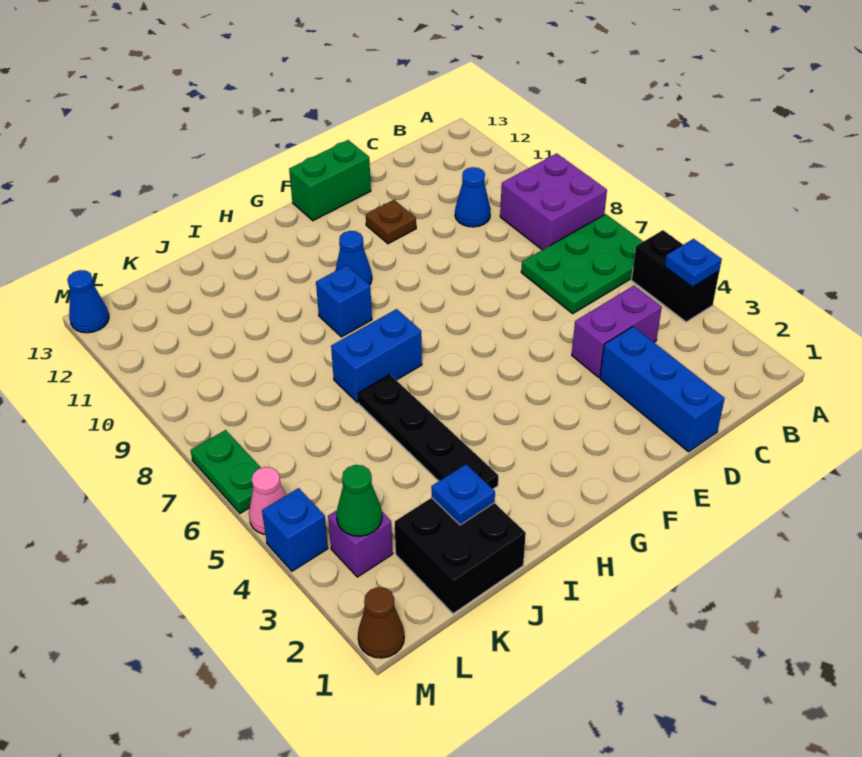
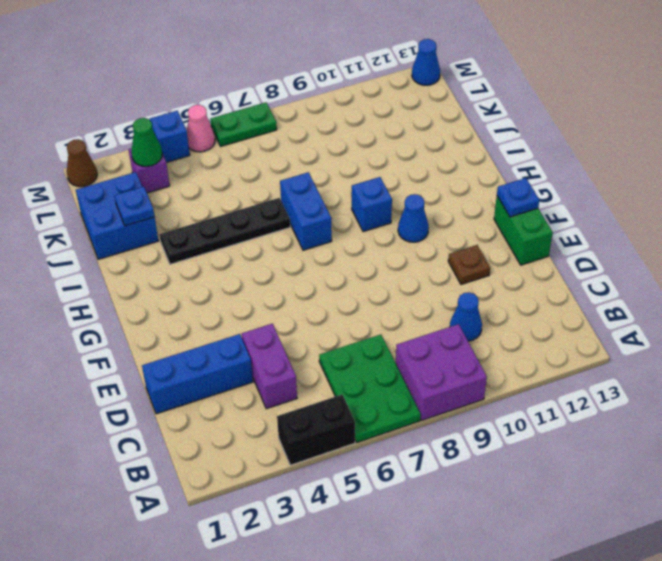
blue plate A4 level 2 -> blue plate F13 level 2
black brick J1:K2 level 1 -> blue brick J1:K2 level 1

